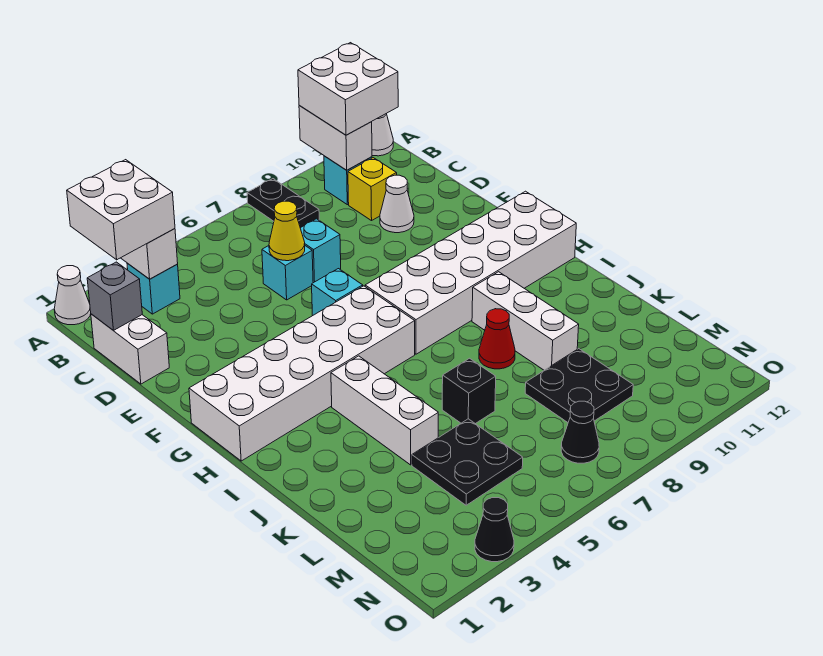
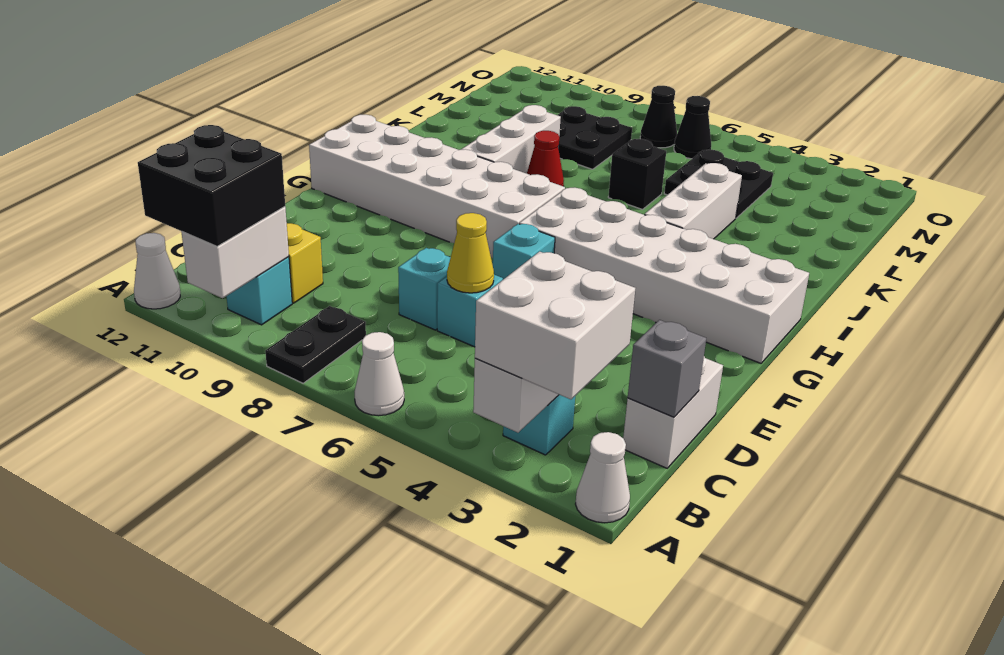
white brick A10:B11 level 3 -> black brick A10:B11 level 3
white cone D10 level 1 -> white cone A6 level 1
black cone O3 level 1 -> black cone N6 level 1

